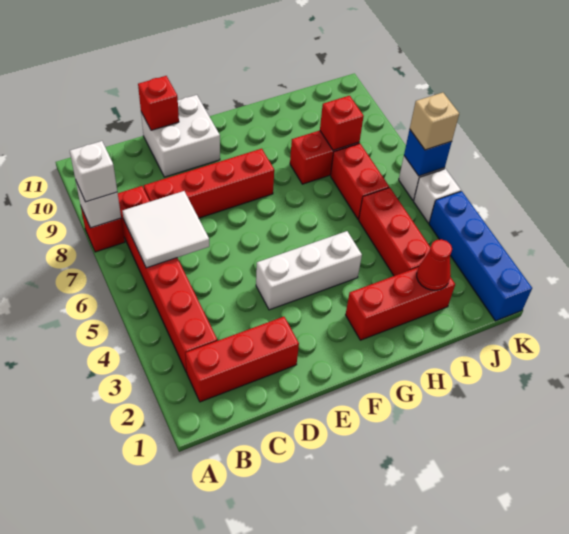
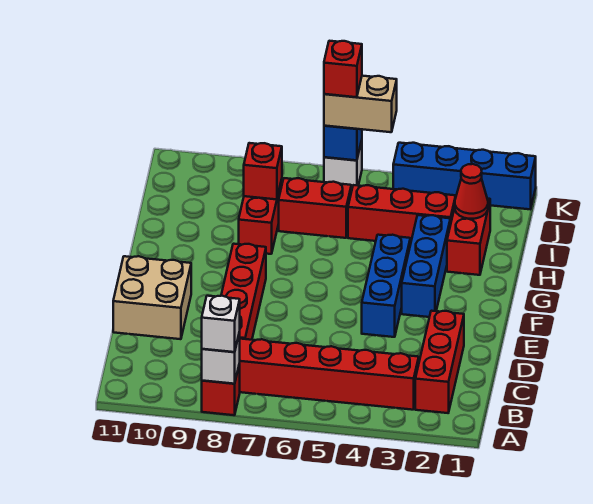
white tile B6:C7 level 2 -> none
white brick D10:E11 level 1 -> tan brick D10:E11 level 1
red brick D11 level 2 -> red brick K6 level 4
white brick E4:G4 level 1 -> blue brick E4:G4 level 1
none -> blue brick F3:H3 level 1
red brick G2:I2 level 1 -> red brick H2:I2 level 1
white brick K5 level 1 -> none
tan brick K6 level 3 -> tan brick K5:K6 level 3

